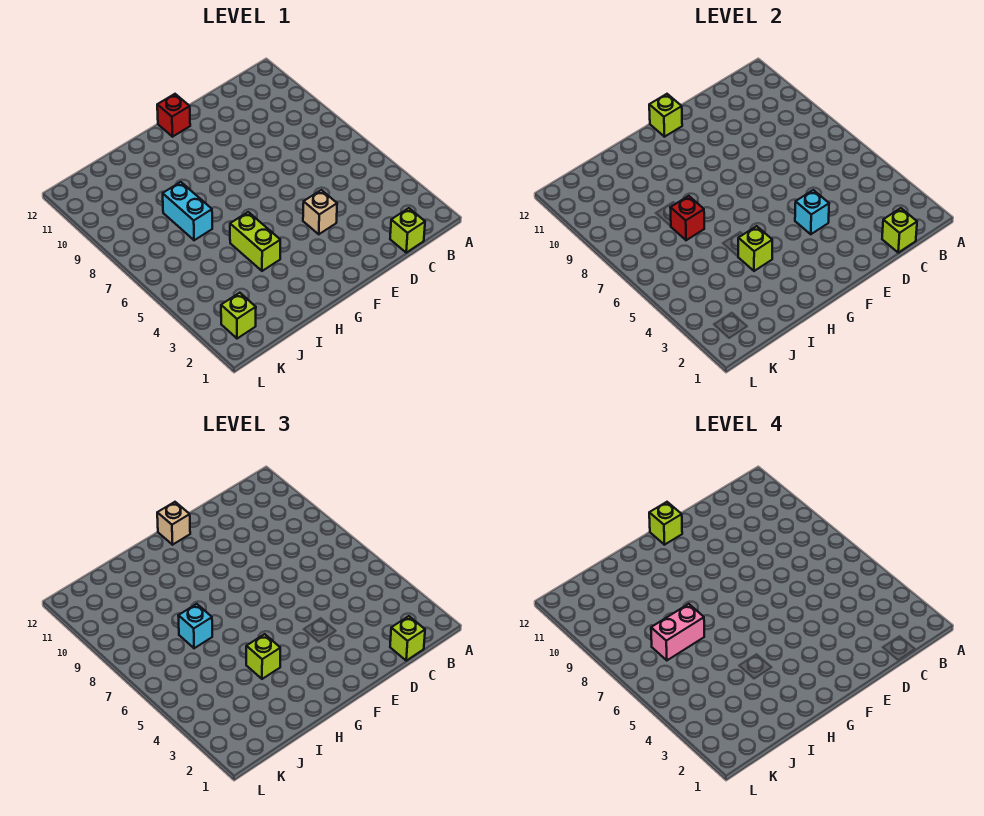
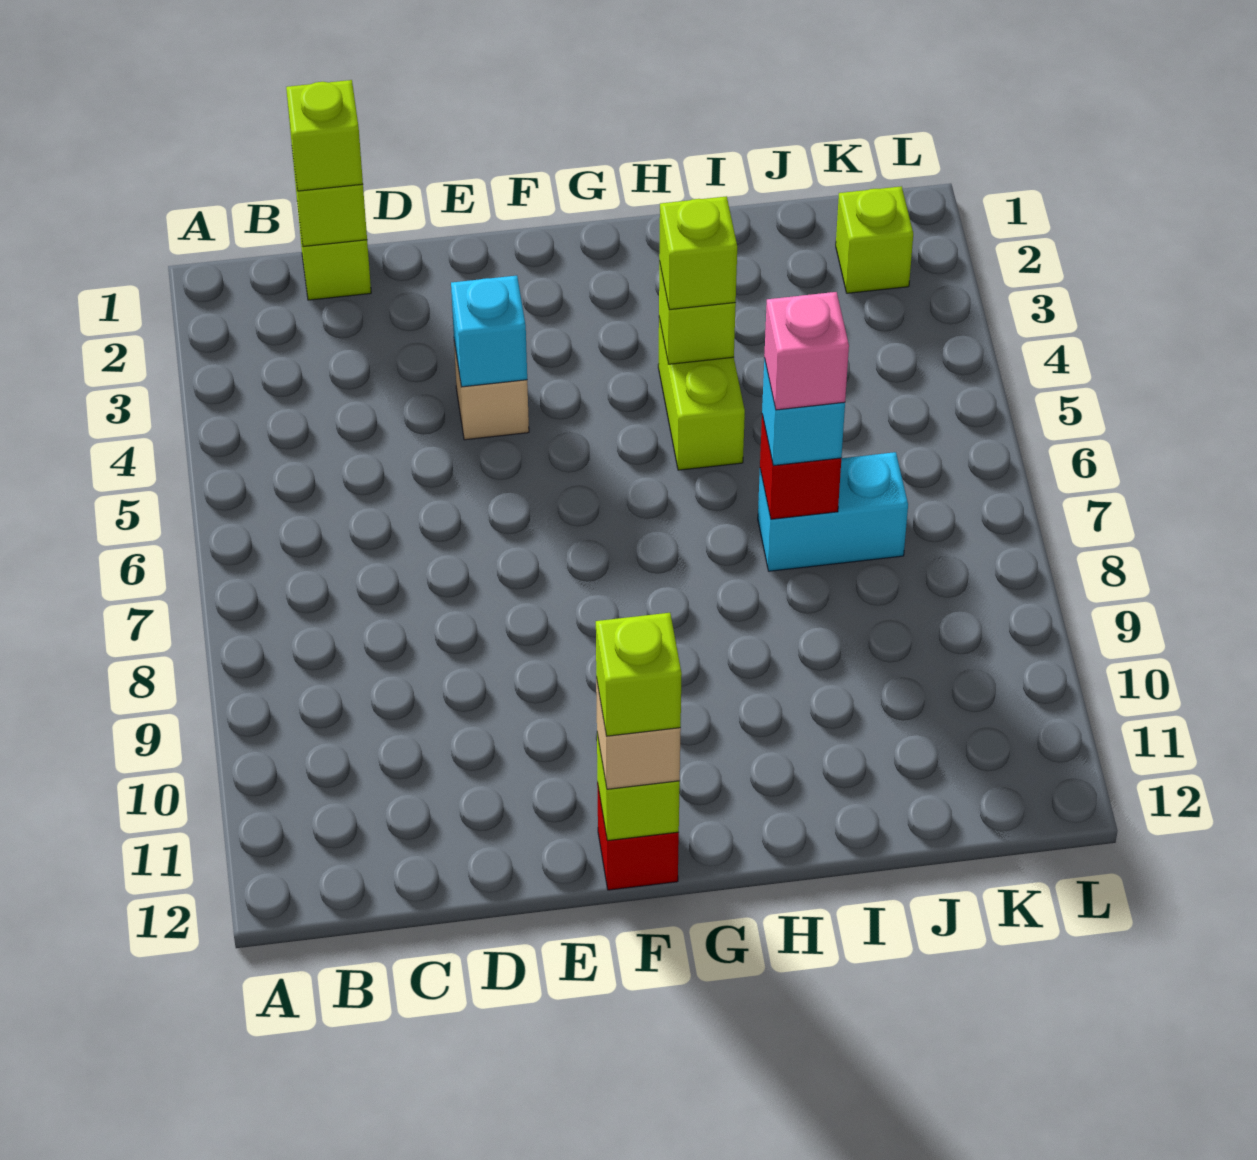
cyan brick I7:I8 level 1 -> cyan brick I7:J7 level 1
pink brick I7:J7 level 4 -> pink brick I7 level 4

